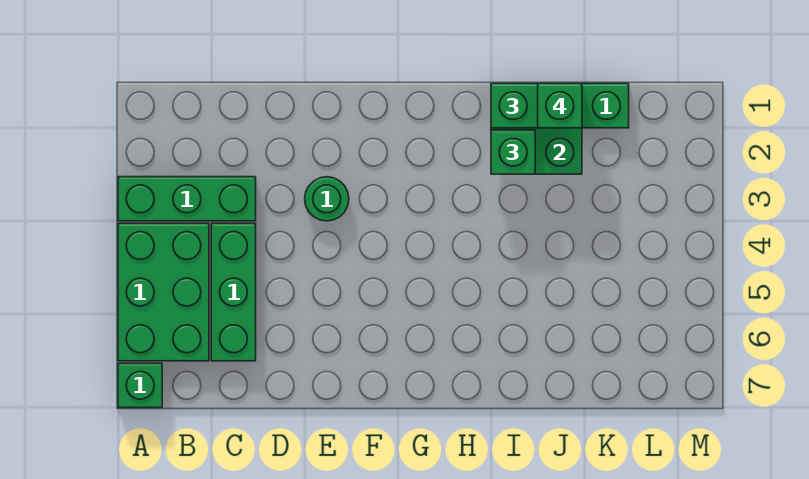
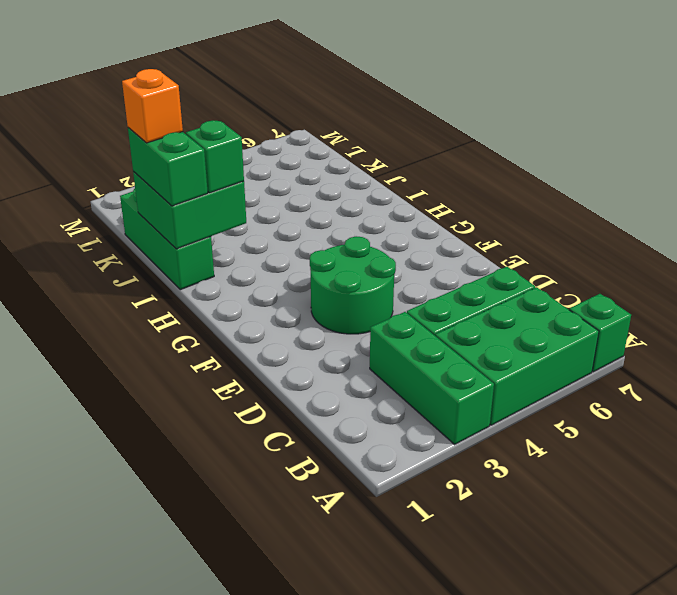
green round brick E3 level 1 -> green round brick E3:F4 level 1
green brick J1 level 4 -> orange brick J1 level 4

